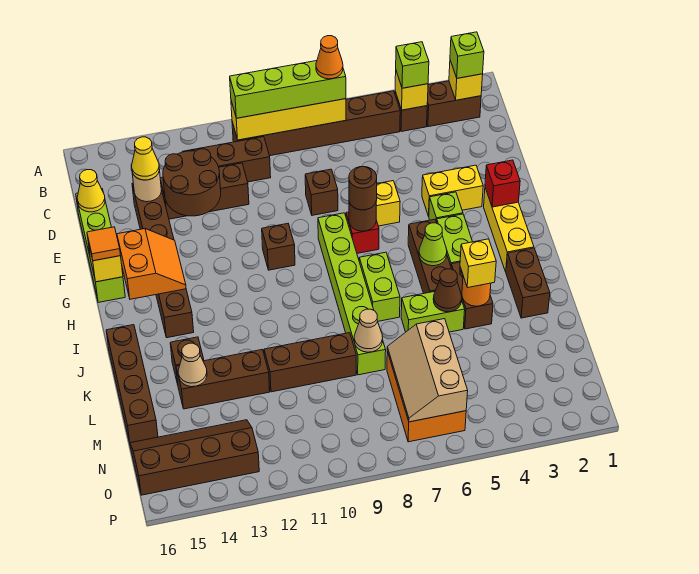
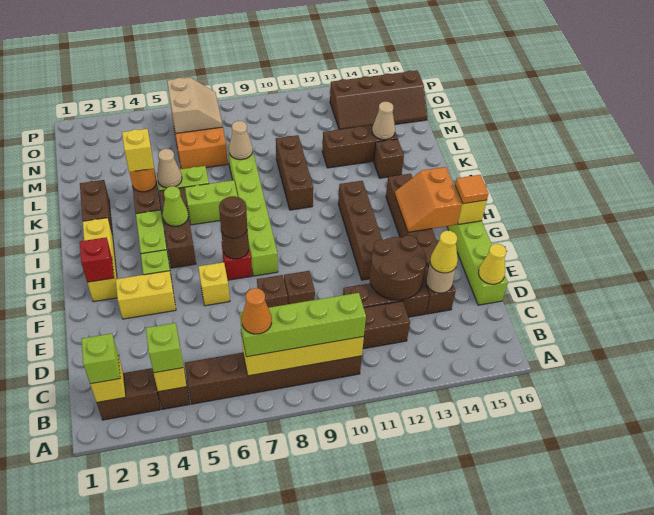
brown brick G10 level 1 -> brown brick E9 level 1
lime brick I7:J7 level 1 -> lime brick J6:J7 level 1
brown brick J16:M16 level 1 -> brown brick F12:I12 level 1
brown cone K5 level 2 -> tan cone K5 level 2
brown brick L9:L11 level 1 -> brown brick J10:L10 level 1
tan slope M6:O7 level 2 top 6 -> tan slope N6:O7 level 2 top 6

